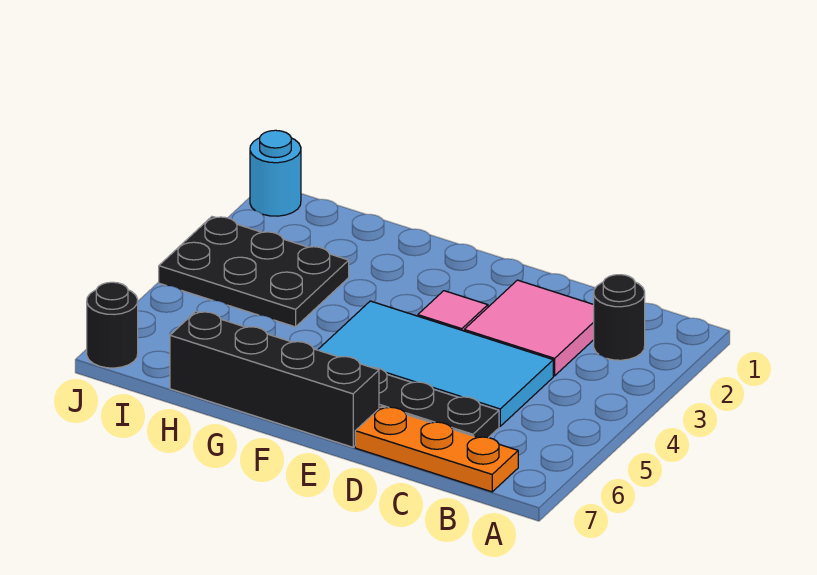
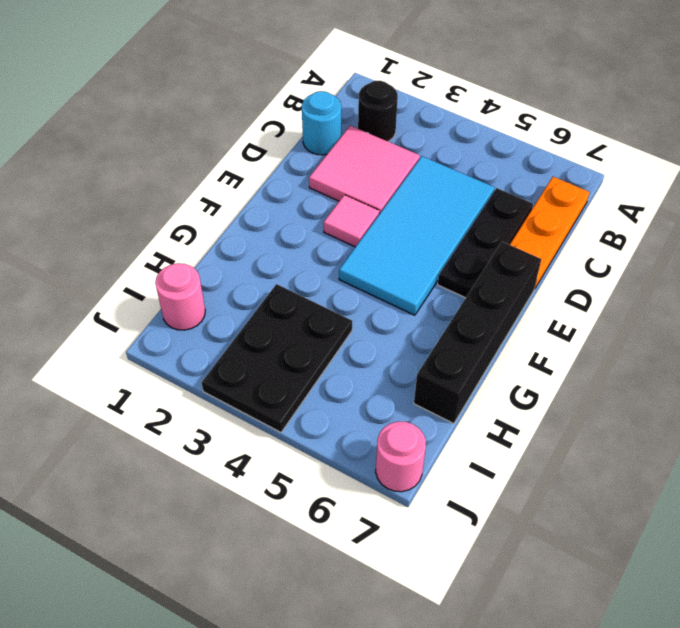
none -> pink round brick I1 level 1
cyan round brick J1 level 1 -> cyan round brick C1 level 1
black round brick J7 level 1 -> pink round brick J7 level 1

